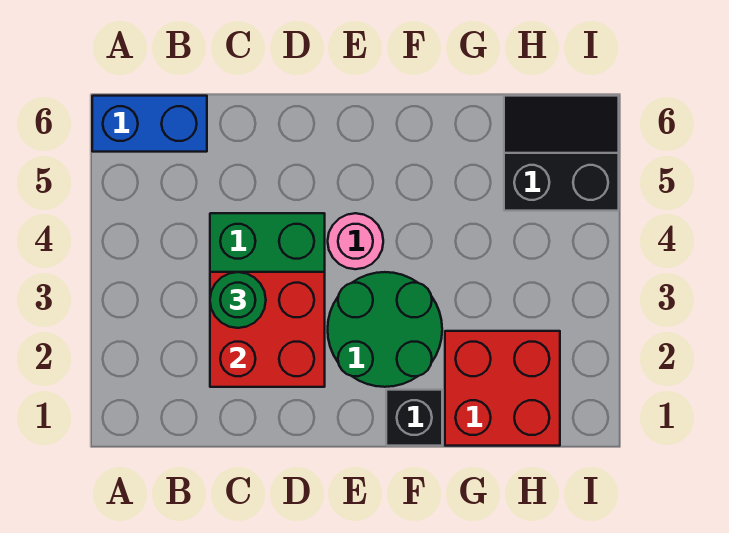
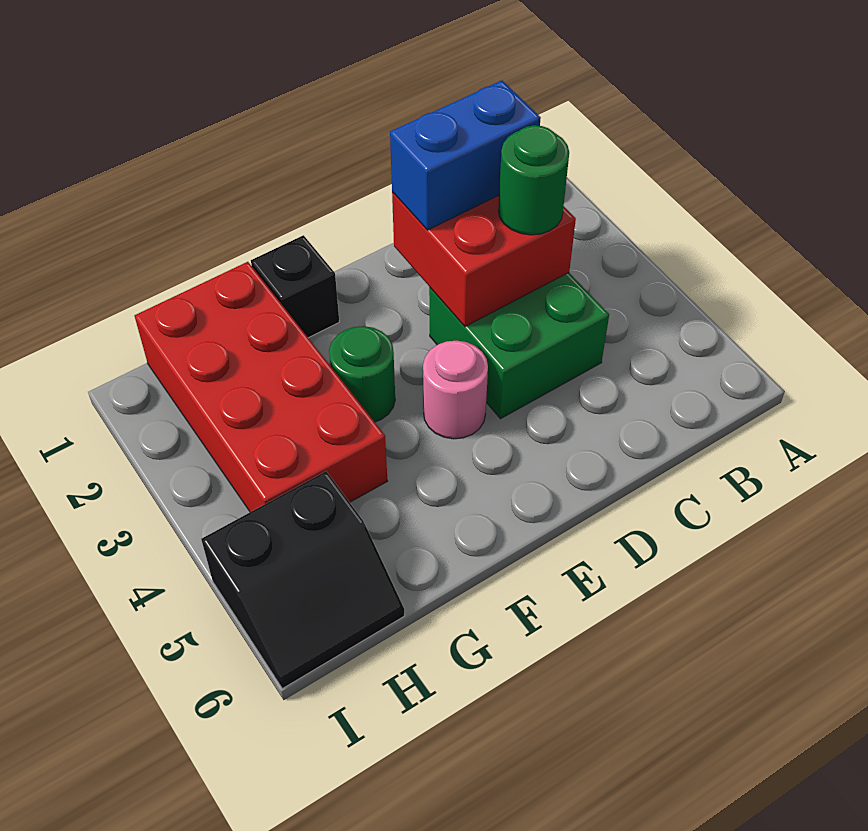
blue brick A6:B6 level 1 -> blue brick C2:D2 level 3
green round brick E2:F3 level 1 -> green round brick F3 level 1
red brick G1:H2 level 1 -> red brick G1:H4 level 1

